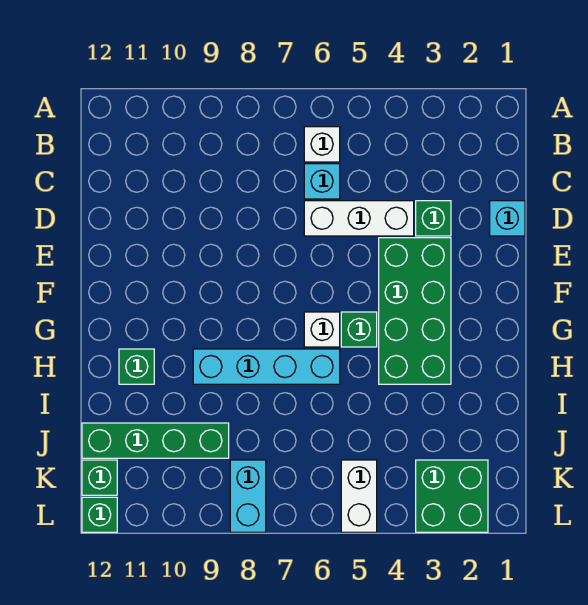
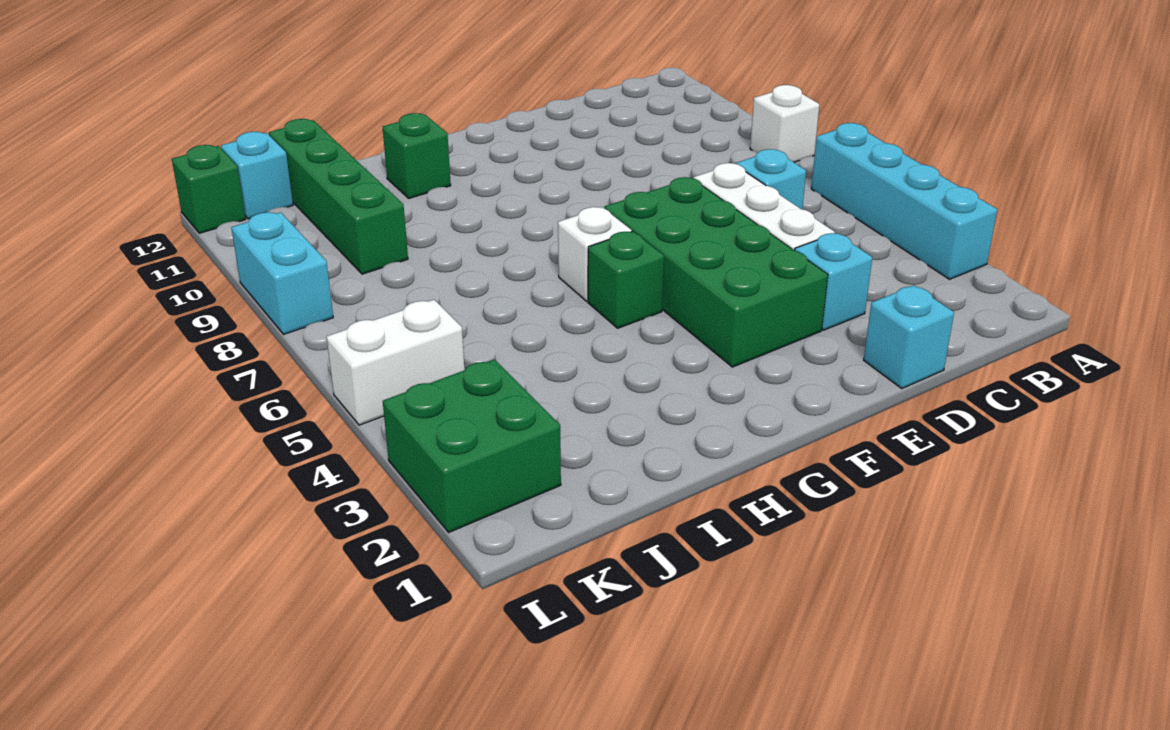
white brick B6 level 1 -> white brick A8 level 1
green brick D3 level 1 -> cyan brick D3 level 1
green brick E3:H4 level 1 -> green brick E3:F6 level 1
cyan brick H6:H9 level 1 -> cyan brick A3:A6 level 1
cyan brick K8:L8 level 1 -> cyan brick L8:L9 level 1
green brick K12 level 1 -> cyan brick K12 level 1

